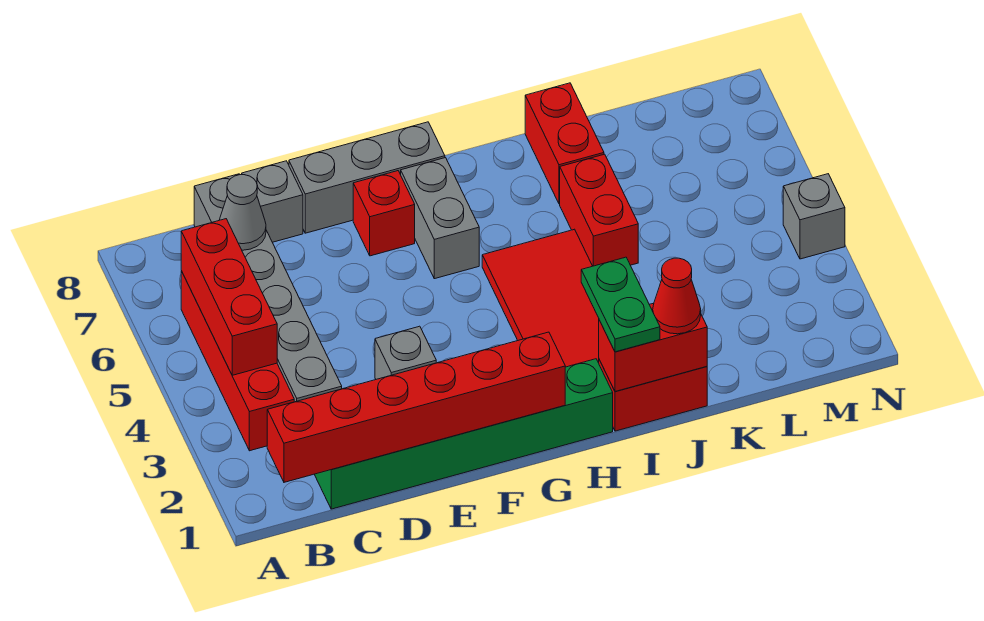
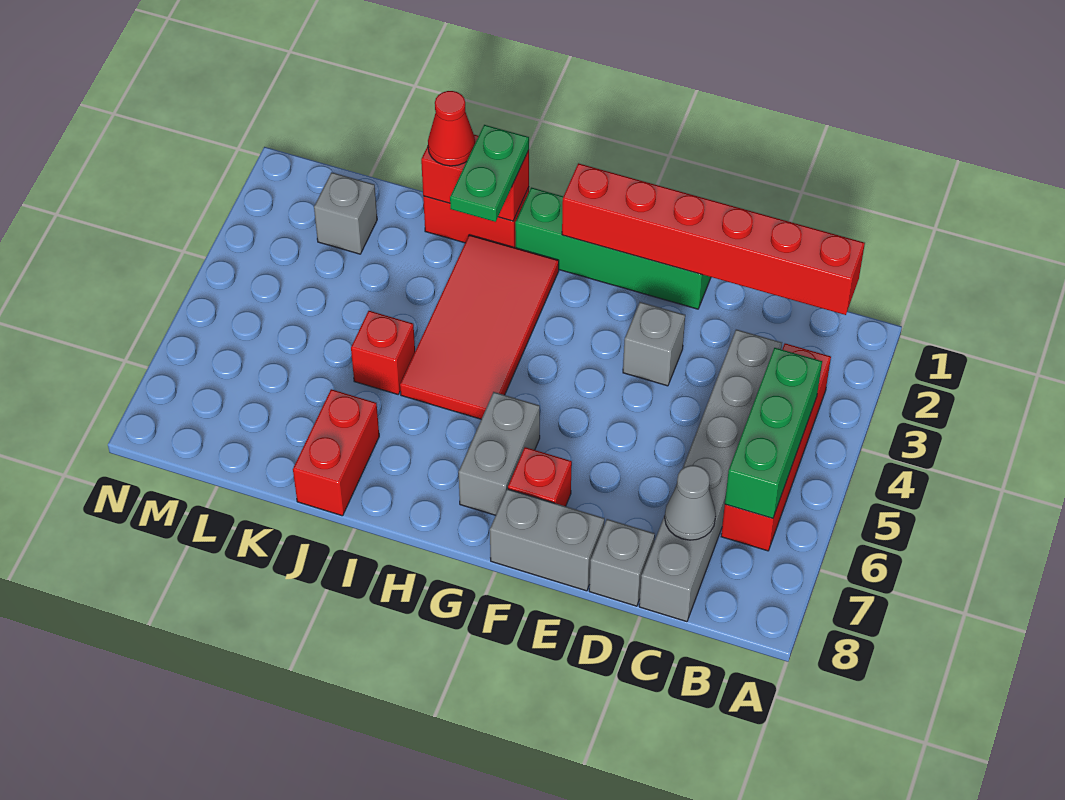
red brick B4:B6 level 2 -> green brick B4:B6 level 2
green brick C1:H1 level 1 -> green brick E1:H1 level 1
grey brick E8:G8 level 1 -> grey brick E8:F8 level 1
red brick J5:J6 level 1 -> red brick J5 level 1
grey brick N4 level 1 -> grey brick L2 level 1

